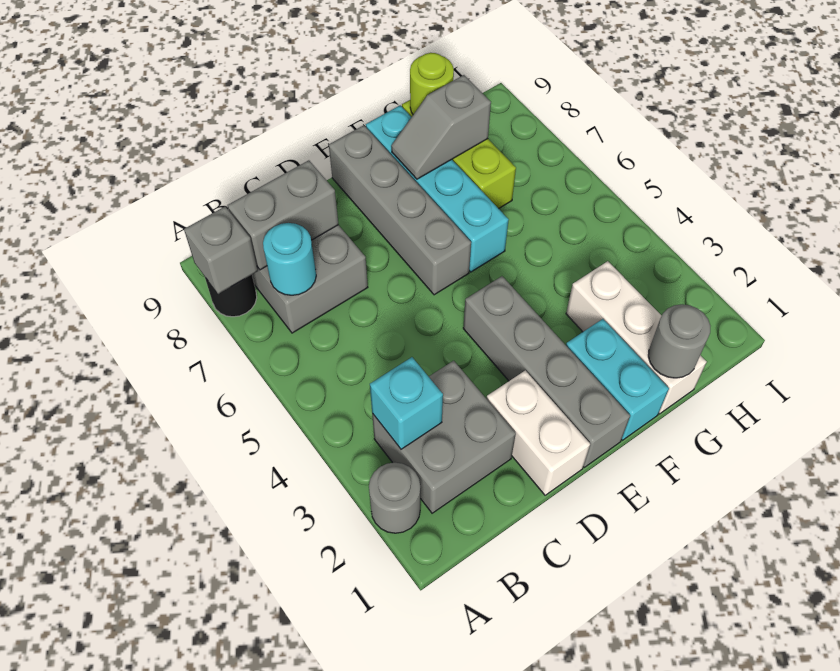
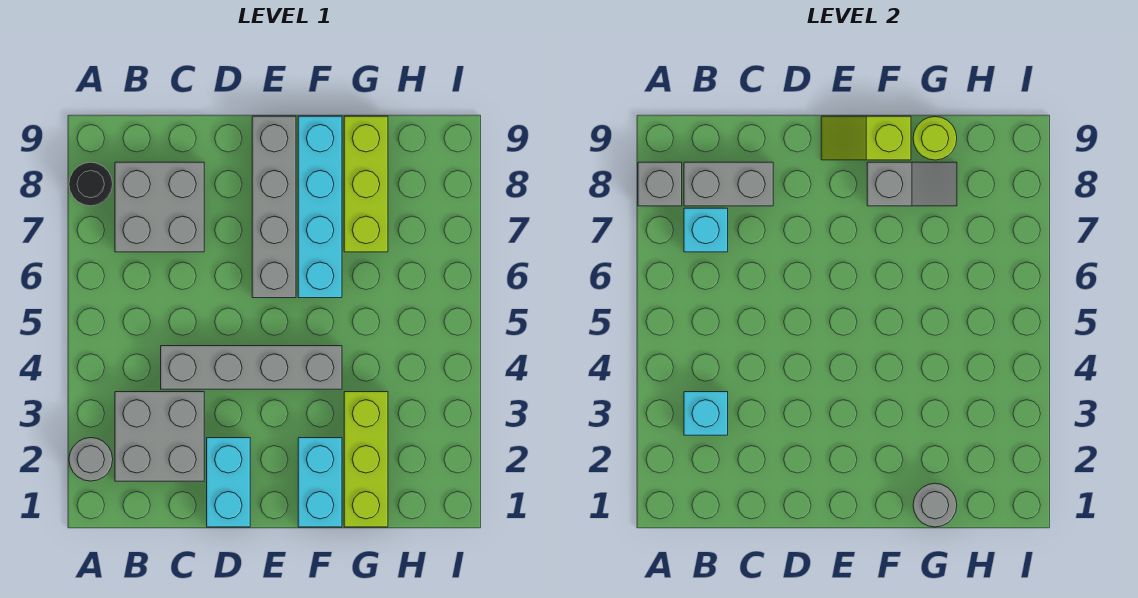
cyan round brick B7 level 2 -> cyan brick B7 level 2
white brick D1:D2 level 1 -> cyan brick D1:D2 level 1
grey brick E1:E4 level 1 -> grey brick C4:F4 level 1
none -> lime slope E9:F9 level 2 top F
grey slope F8:G8 level 2 top G -> grey slope F8:G8 level 2 top F
white brick G1:G3 level 1 -> lime brick G1:G3 level 1

